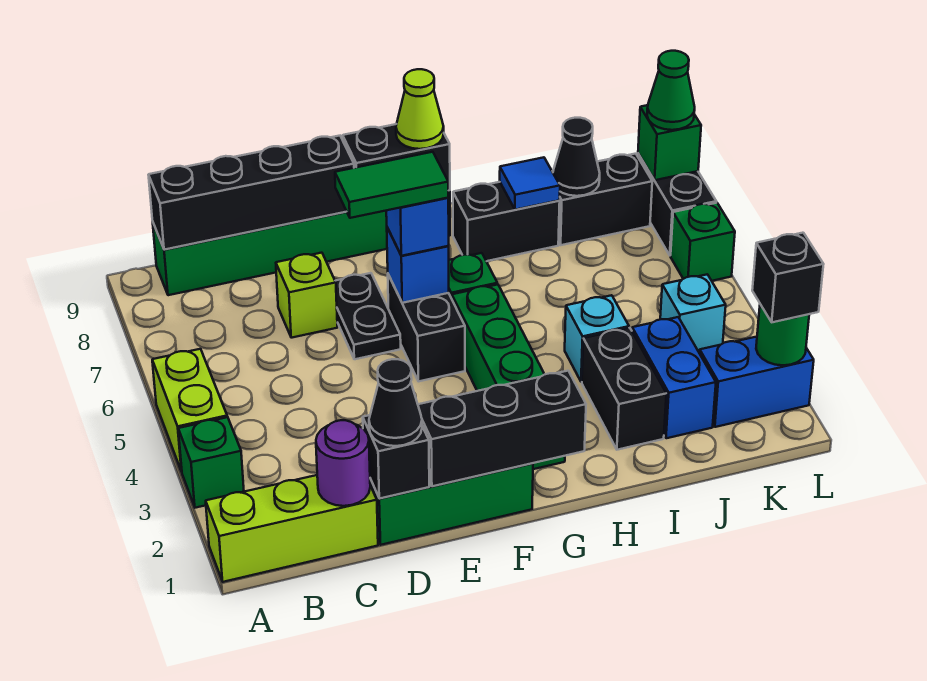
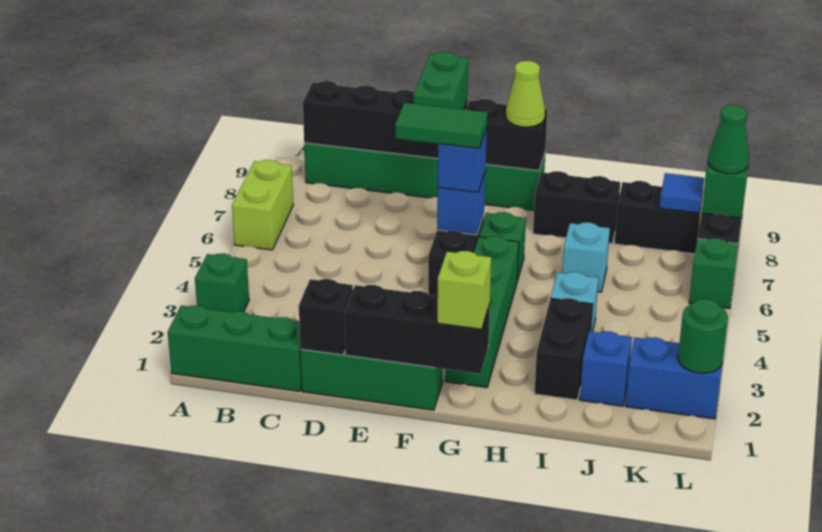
lime brick A1:C1 level 1 -> green brick A1:C1 level 1
lime brick A4:A5 level 1 -> lime brick A6:A7 level 1
purple round brick C1 level 2 -> none
black cone D1 level 3 -> none
lime brick D7 level 1 -> lime brick G1 level 3
black plate E6:E7 level 1 -> none
none -> green brick E8:E9 level 3
blue tile I8 level 2 -> blue tile K8 level 2
blue brick J2:J3 level 1 -> blue brick J2 level 1
black cone J8 level 2 -> none
cyan brick K4 level 1 -> cyan brick I6 level 1
black brick L2 level 3 -> none

